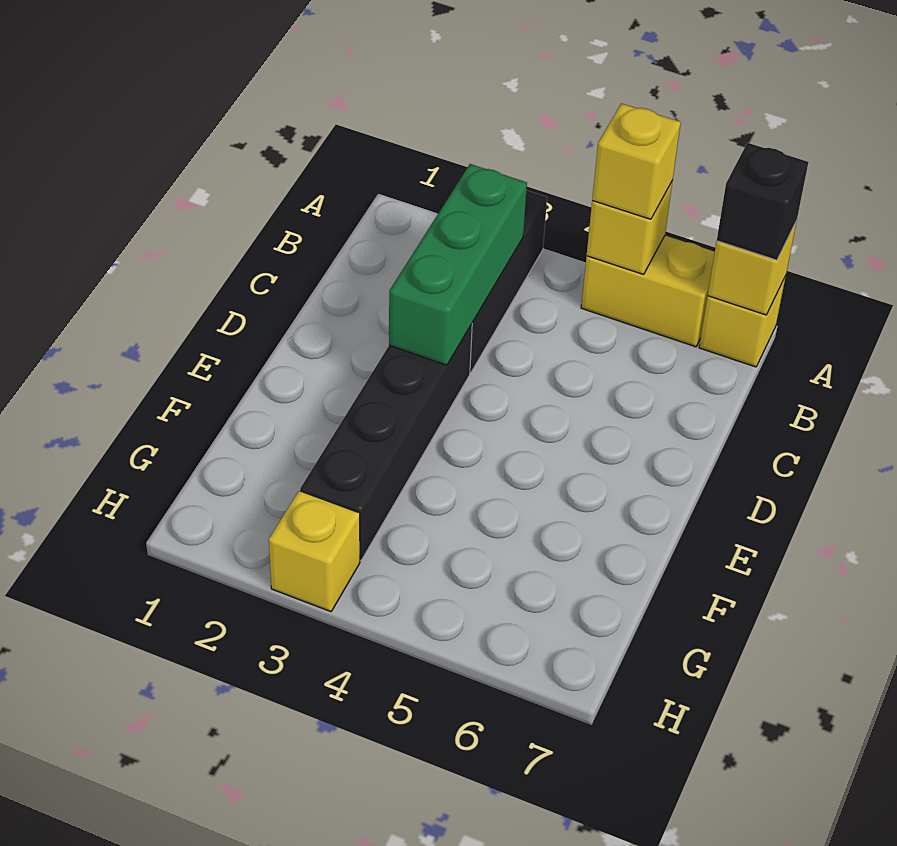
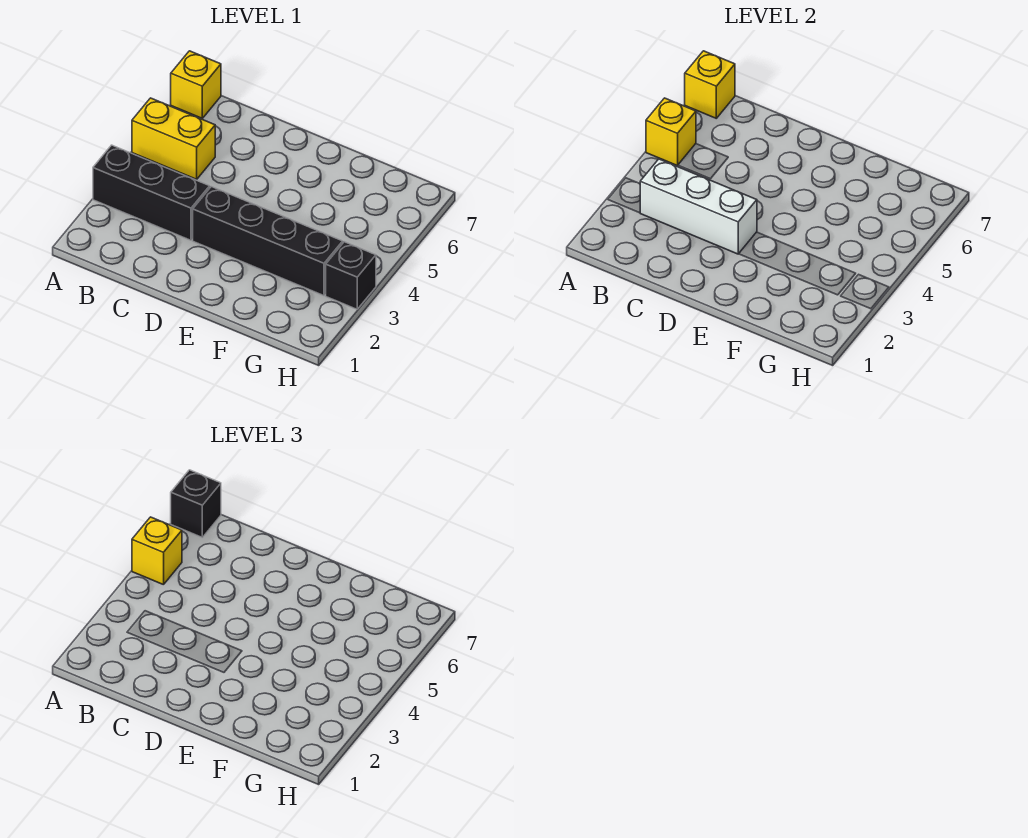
yellow brick A5:A6 level 1 -> yellow brick A5:B5 level 1
green brick B3:D3 level 2 -> white brick B3:D3 level 2
yellow brick H3 level 1 -> black brick H3 level 1

